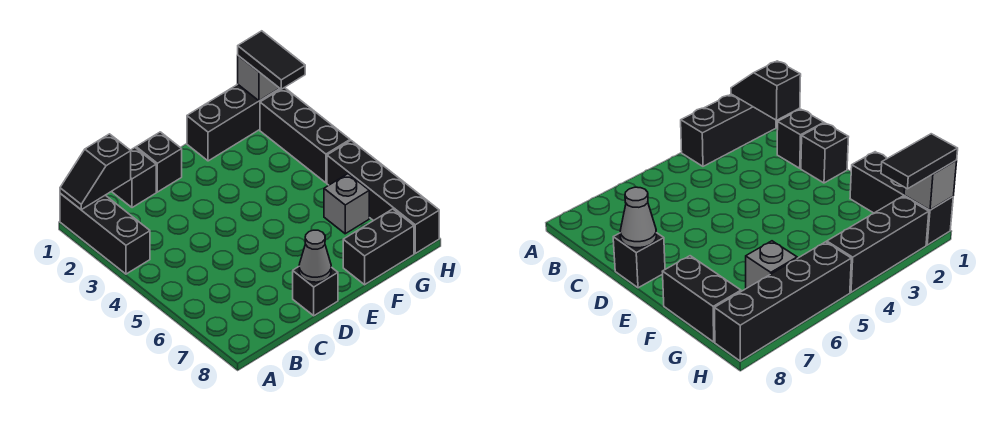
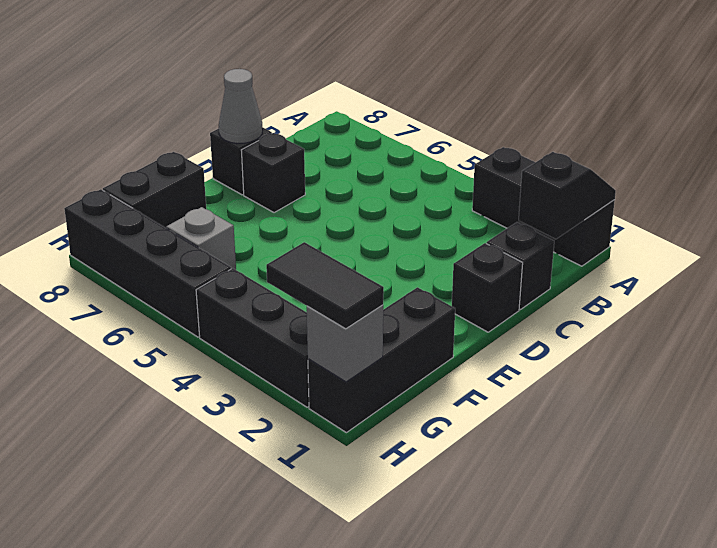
none -> black brick D7 level 1

